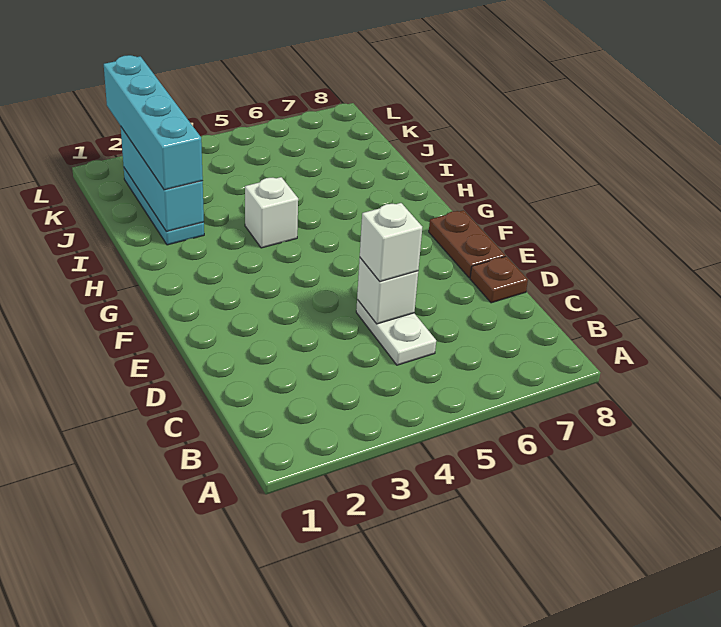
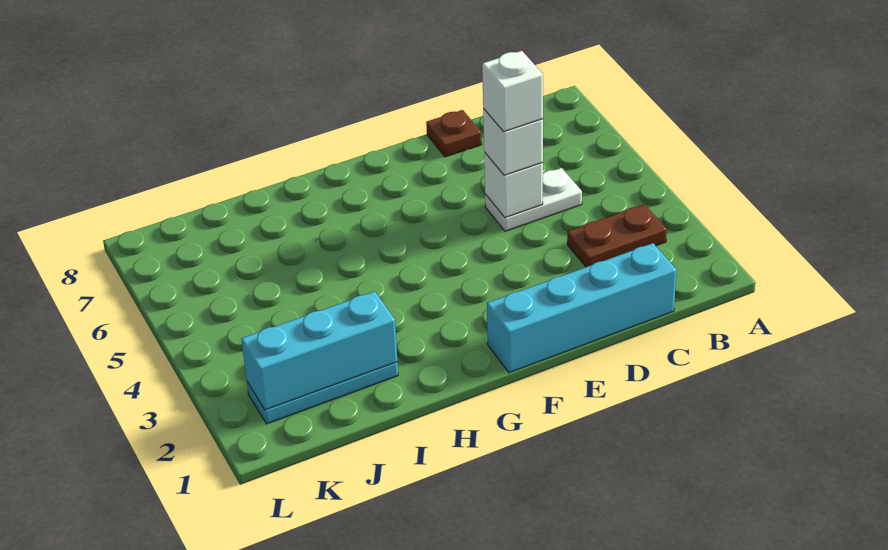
brown plate E8:F8 level 1 -> brown plate B3:C3 level 1
white brick H4 level 1 -> white brick D5 level 4
cyan brick I2:L2 level 3 -> cyan brick C1:F1 level 1

